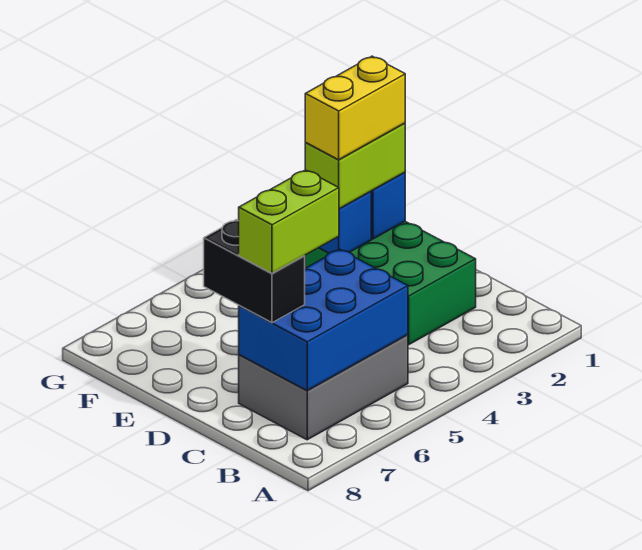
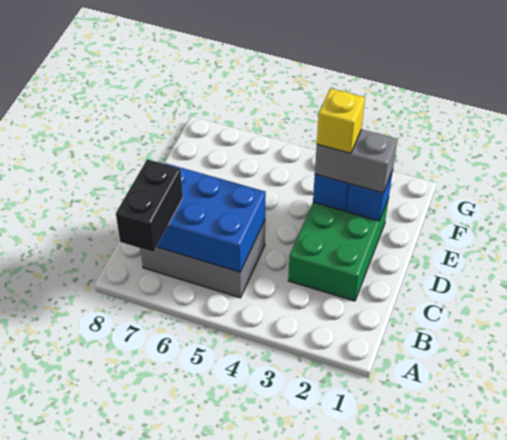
lime brick C6:C7 level 4 -> none
black brick C7:D7 level 3 -> black brick A7:B7 level 3
lime brick E2:E3 level 3 -> grey brick E2:E3 level 3
yellow brick E2:E3 level 4 -> yellow brick E3 level 4

